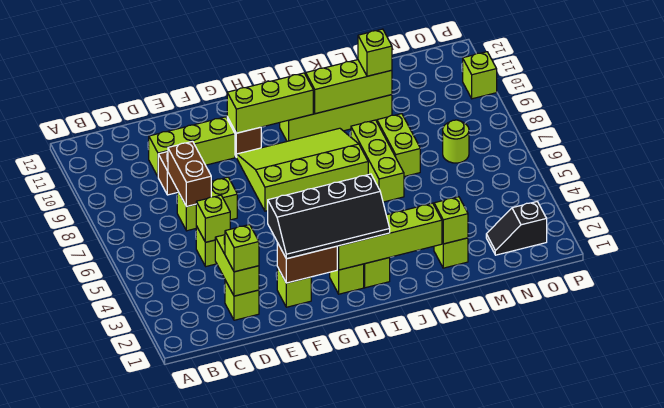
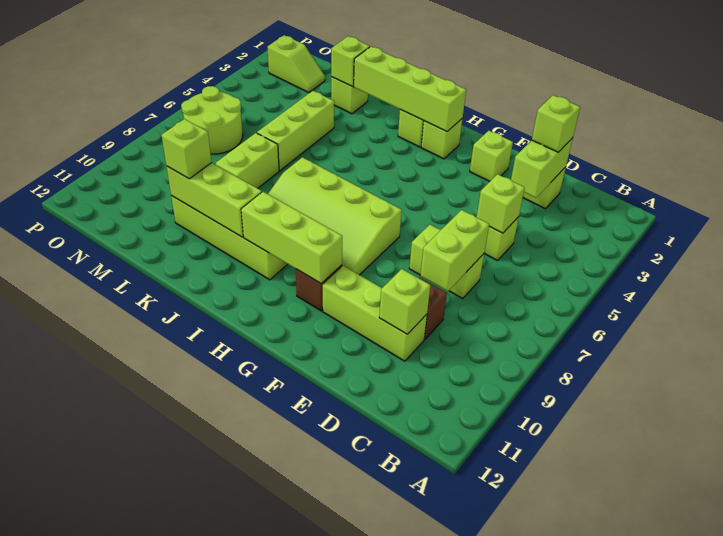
brown brick D7:D8 level 2 -> lime brick D7:D8 level 2
brown brick F2:G2 level 2 -> none
black slope F2:I3 level 3 top 3 -> none
lime brick K6:K8 level 1 -> lime brick L4:L6 level 1
black slope N2:O2 level 1 top O -> lime slope N2:O2 level 1 top O
lime round brick N7 level 1 -> lime round brick N6:O7 level 1
lime brick P10 level 1 -> lime brick D10 level 2

